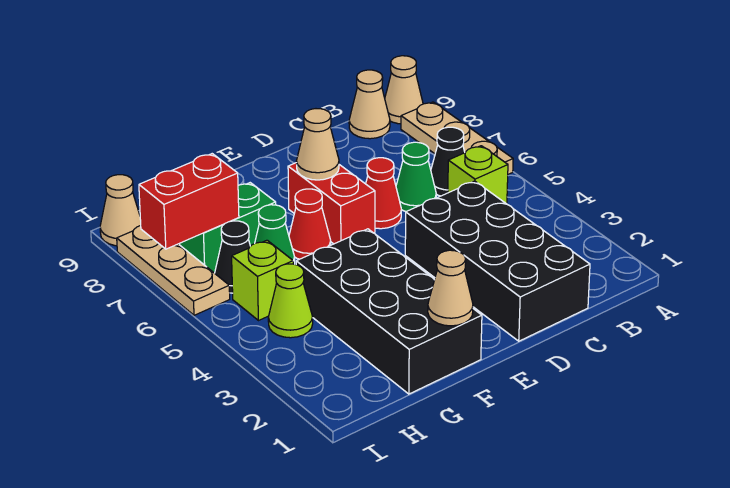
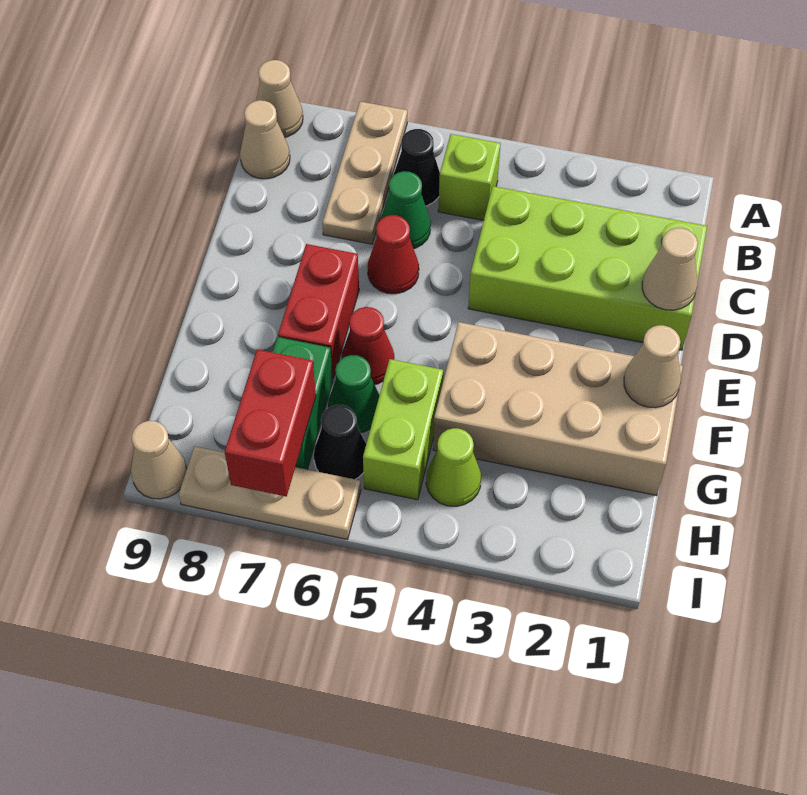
tan plate A6:A8 level 1 -> tan plate A7:C7 level 1
black brick C1:D4 level 1 -> lime brick C1:D4 level 1
red brick E6:E7 level 1 -> red brick E7:F7 level 1
tan cone E7 level 2 -> tan cone D1 level 2
black brick F1:G4 level 1 -> tan brick F1:G4 level 1
lime brick H5 level 1 -> lime brick G5:H5 level 1

